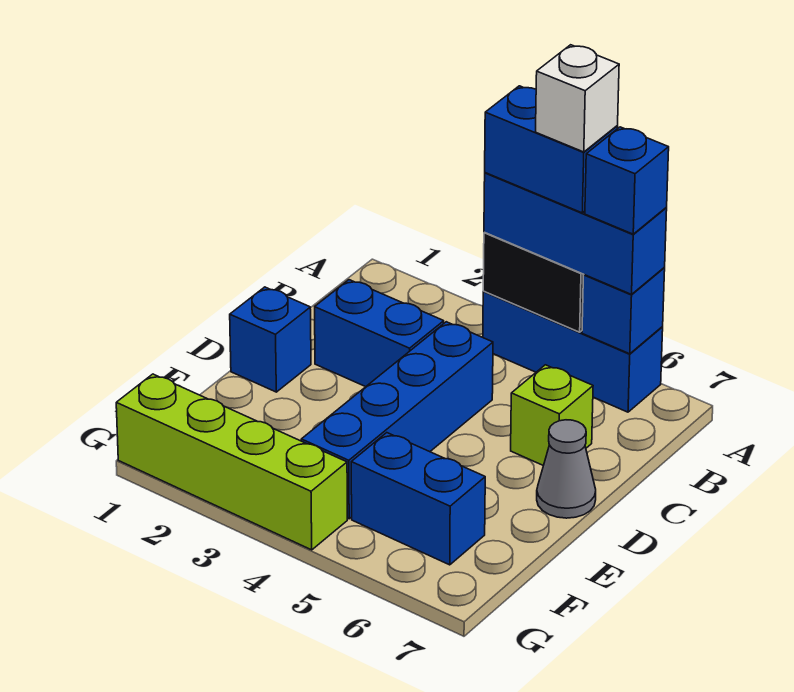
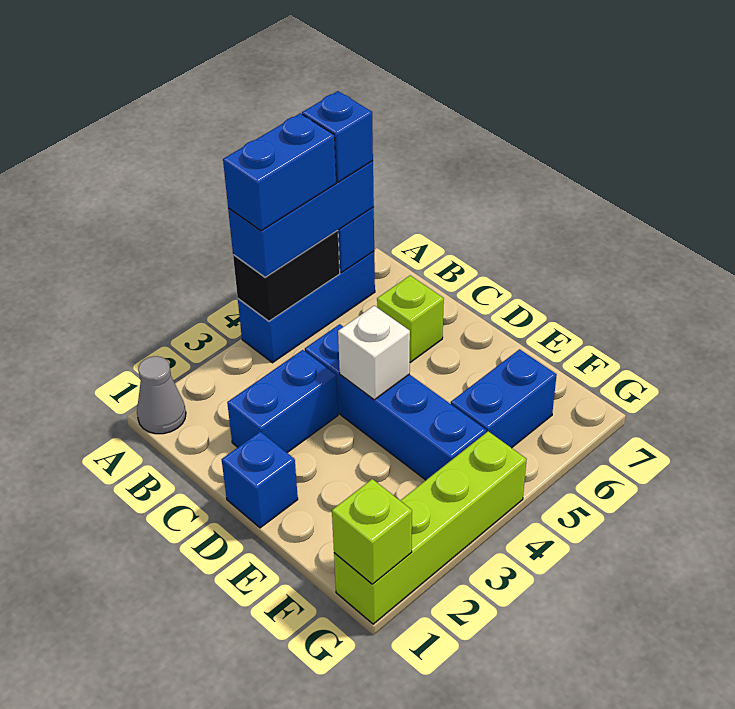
white brick A5 level 5 -> white brick D4 level 2
grey cone D7 level 1 -> grey cone A1 level 1
none -> lime brick G1 level 2

